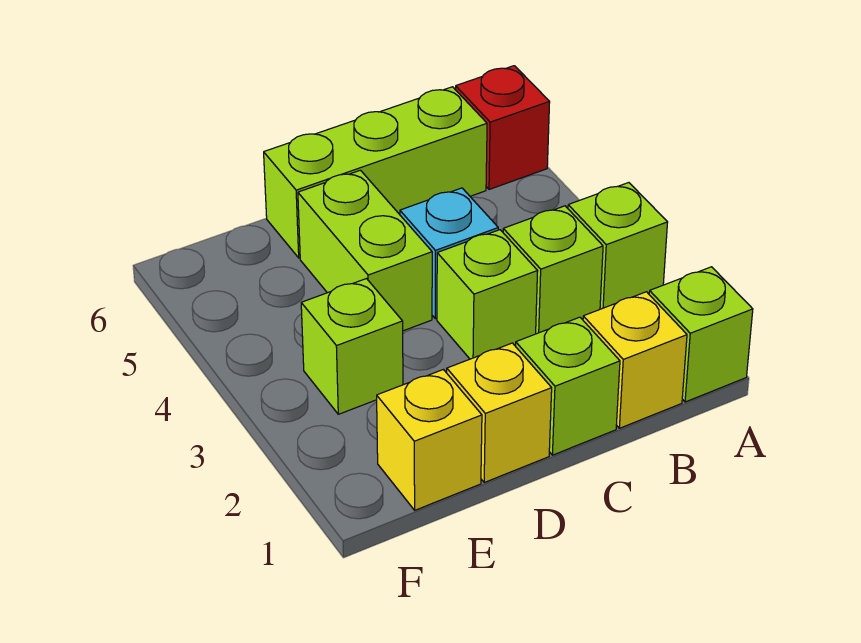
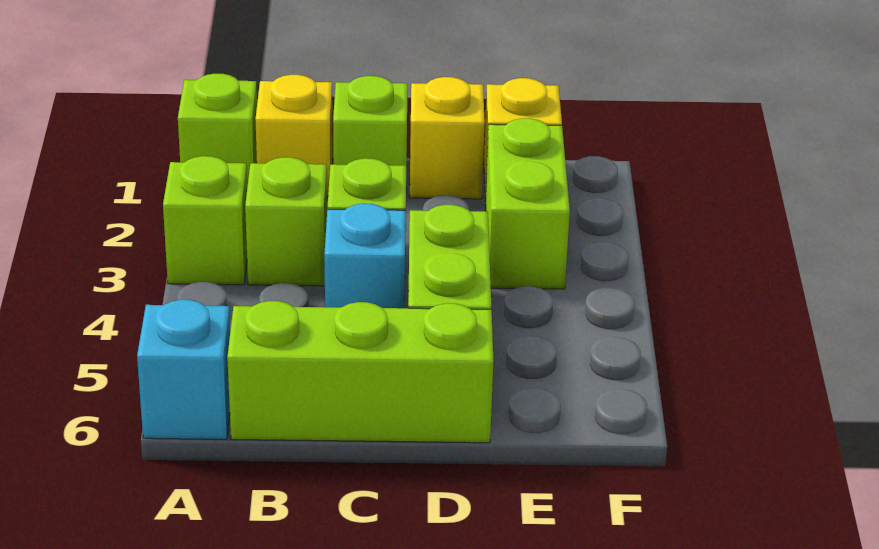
red brick A6 level 1 -> cyan brick A6 level 1
lime brick E3 level 1 -> lime brick E2:E3 level 1

